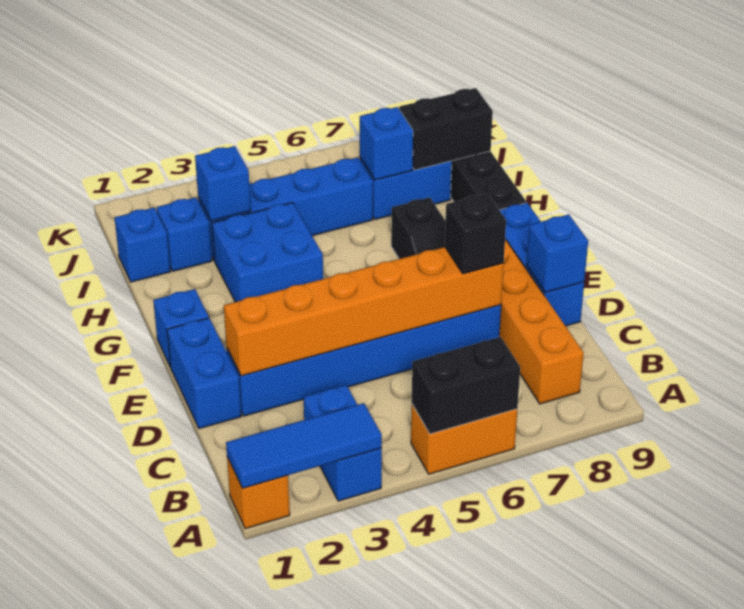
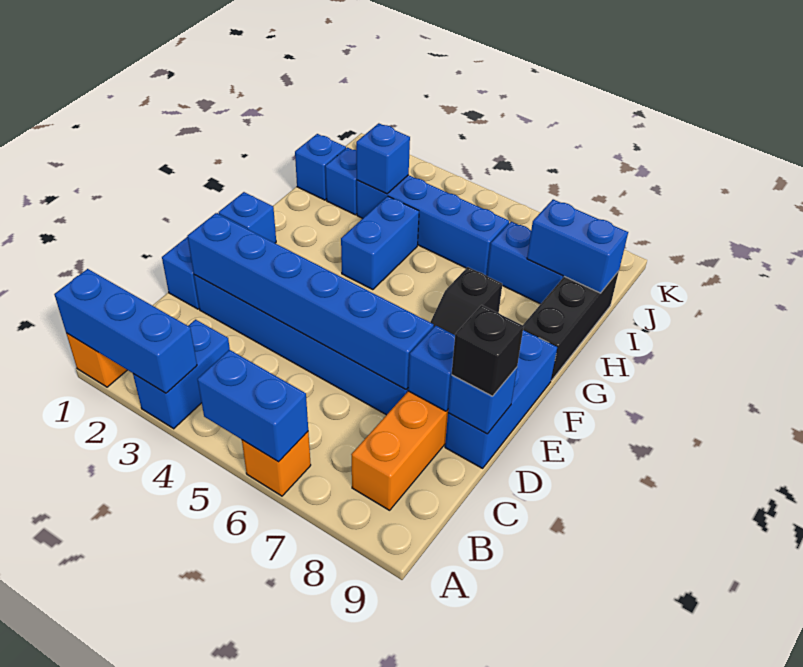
blue tile A1:A3 level 2 -> blue brick A1:A3 level 2
orange brick A5:A6 level 1 -> orange brick A6 level 1
black brick A5:A6 level 2 -> blue brick A5:A6 level 2
orange brick D2:D7 level 2 -> blue brick D2:D7 level 2
black brick D7 level 3 -> black brick D9 level 3
blue brick G3:H4 level 1 -> blue brick G4:H4 level 1
blue brick I7 level 2 -> blue brick D8 level 2
black brick I8:I9 level 2 -> blue brick I8:I9 level 2

